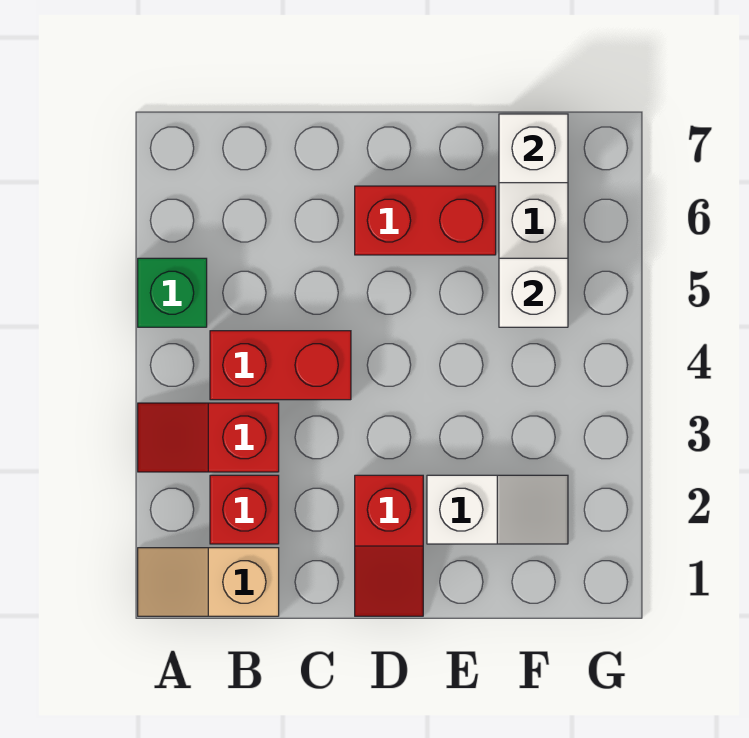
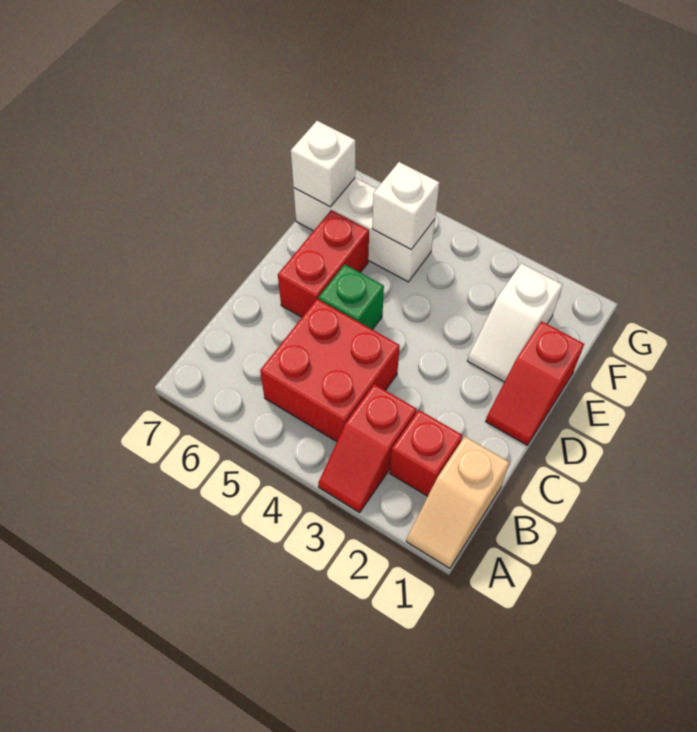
green brick A5 level 1 -> green brick D5 level 1
red brick B4:C4 level 1 -> red brick B4:C5 level 1
red slope D1:D2 level 1 top 2 -> red slope D1:E1 level 1 top E
white slope E2:F2 level 1 top E -> white slope E2:F2 level 1 top F

